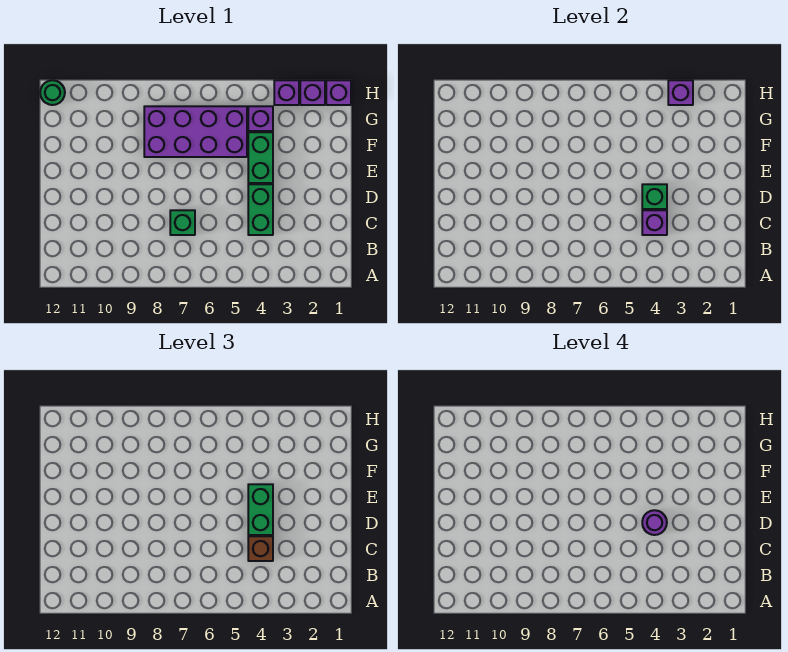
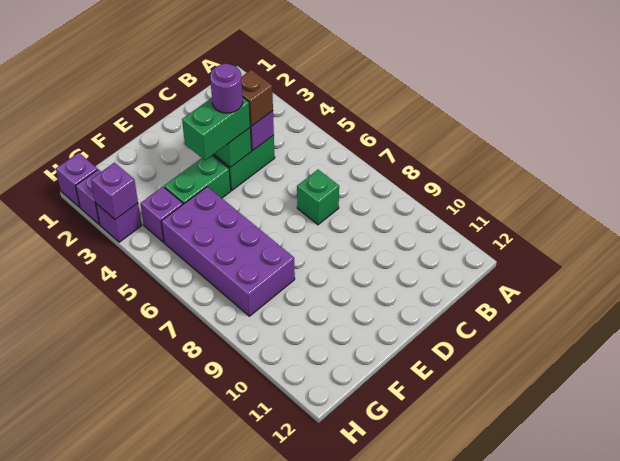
green round brick H12 level 1 -> none

